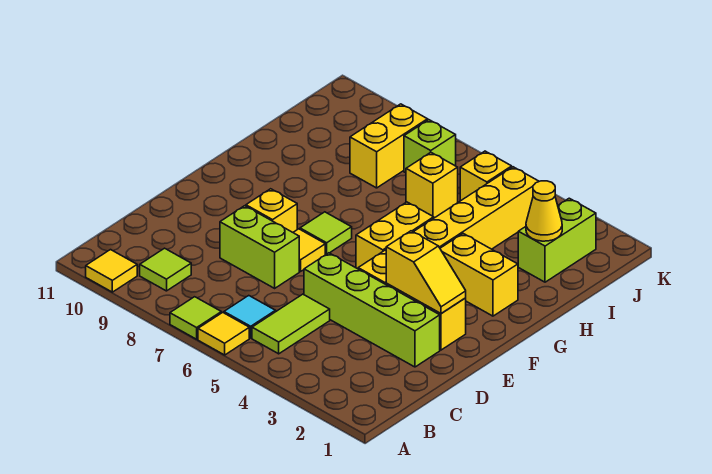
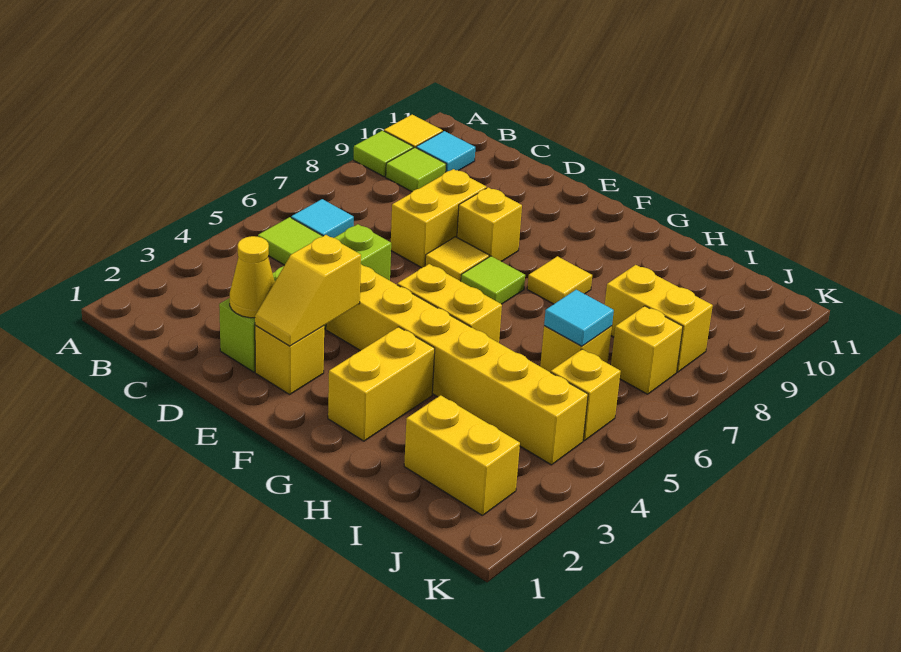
yellow tile A6 level 1 -> yellow tile G8 level 1
lime tile A7 level 1 -> lime tile A9 level 1
none -> cyan tile B10 level 1
lime brick D7:D8 level 1 -> yellow brick D7:D8 level 1
lime brick I2:J2 level 1 -> yellow brick I2:J2 level 1
yellow cone I2 level 2 -> yellow cone D2 level 2
none -> cyan tile I6 level 2
lime brick J7 level 1 -> yellow brick J7 level 1

